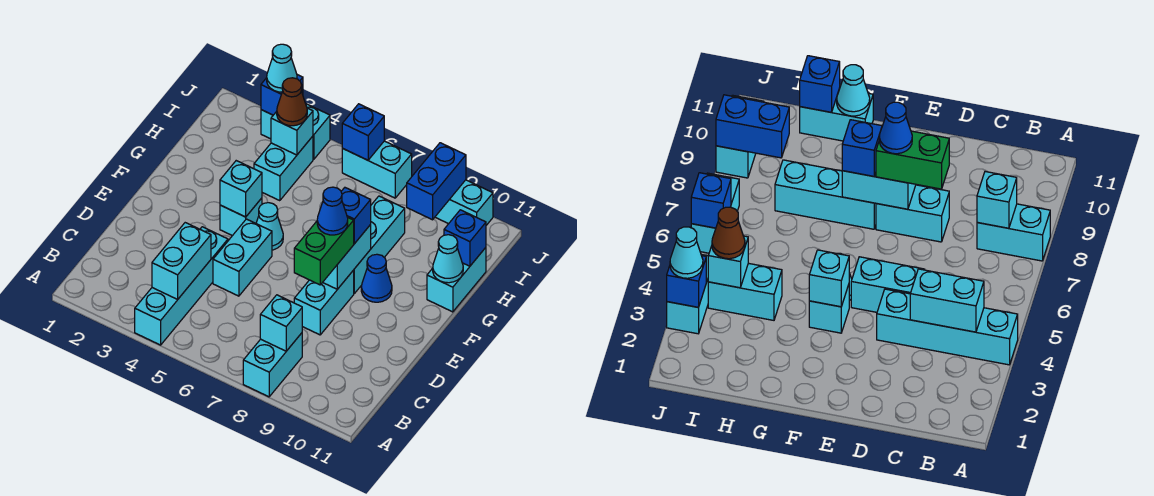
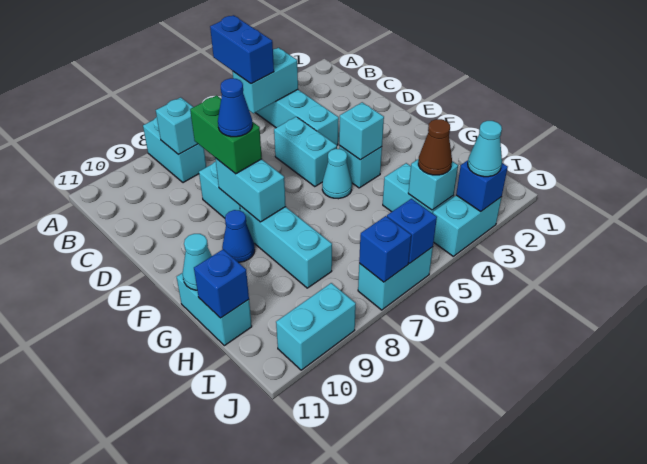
cyan brick B4:C4 level 2 -> cyan brick B4:B5 level 2
blue brick F8 level 3 -> blue brick J7 level 2
blue brick I9:J9 level 2 -> blue brick A5:B5 level 3

